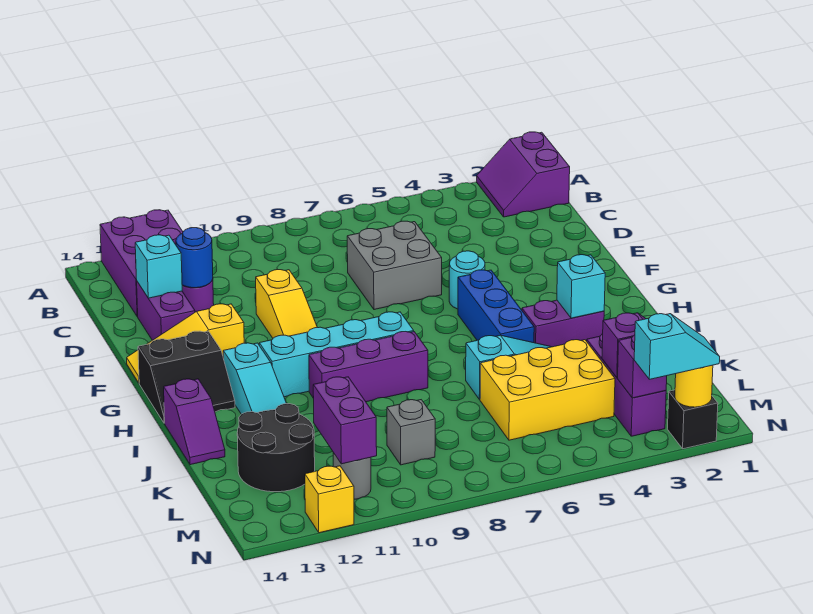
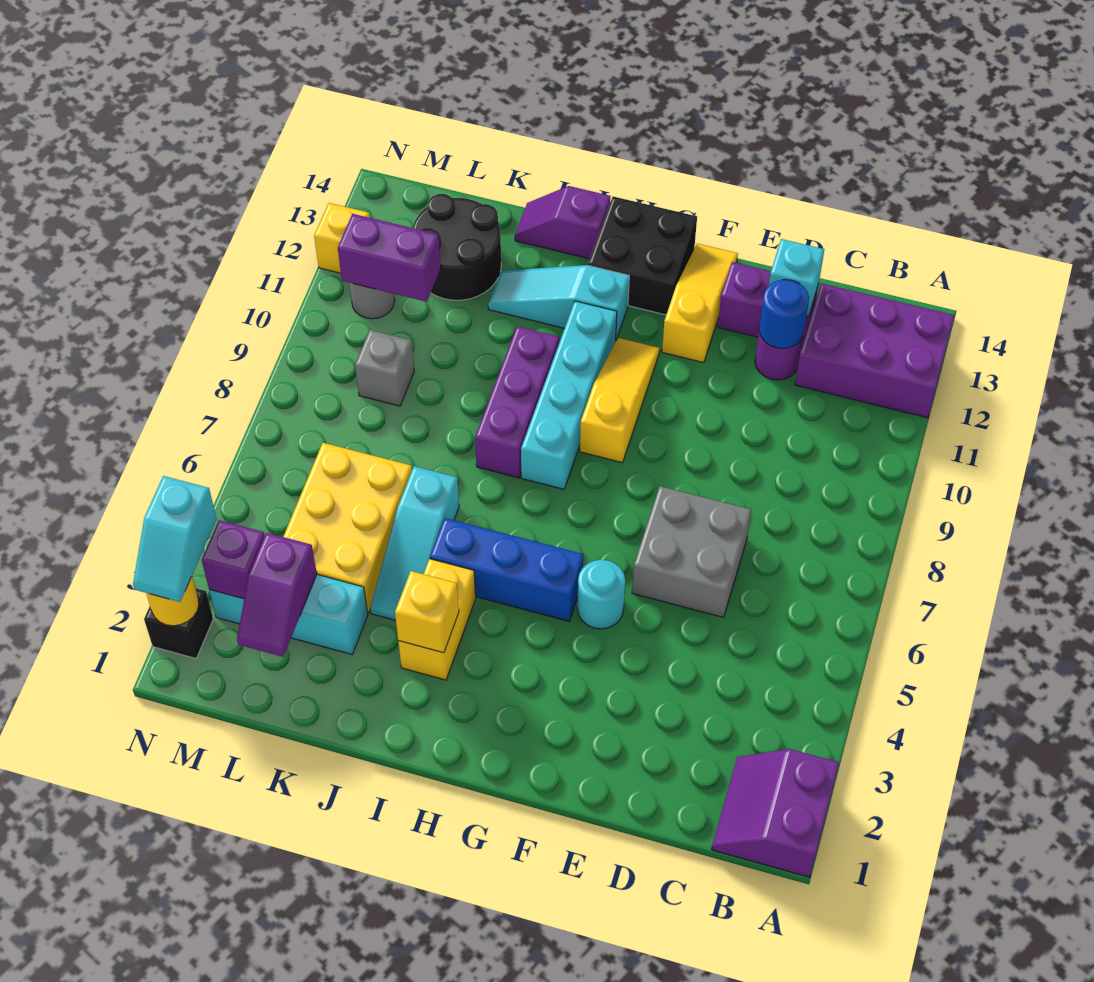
purple slope A1:B2 level 1 top 1 -> purple slope A1:B2 level 1 top A
yellow slope E10:G10 level 1 top E -> yellow slope G9:G11 level 1 top 9
black slope G13:H14 level 1 top G -> black brick G13:H14 level 1
purple brick I3:I4 level 1 -> yellow brick I3:I4 level 1
cyan brick I3 level 2 -> yellow brick I3 level 2
purple brick K3:M3 level 1 -> cyan brick K3:M3 level 1

